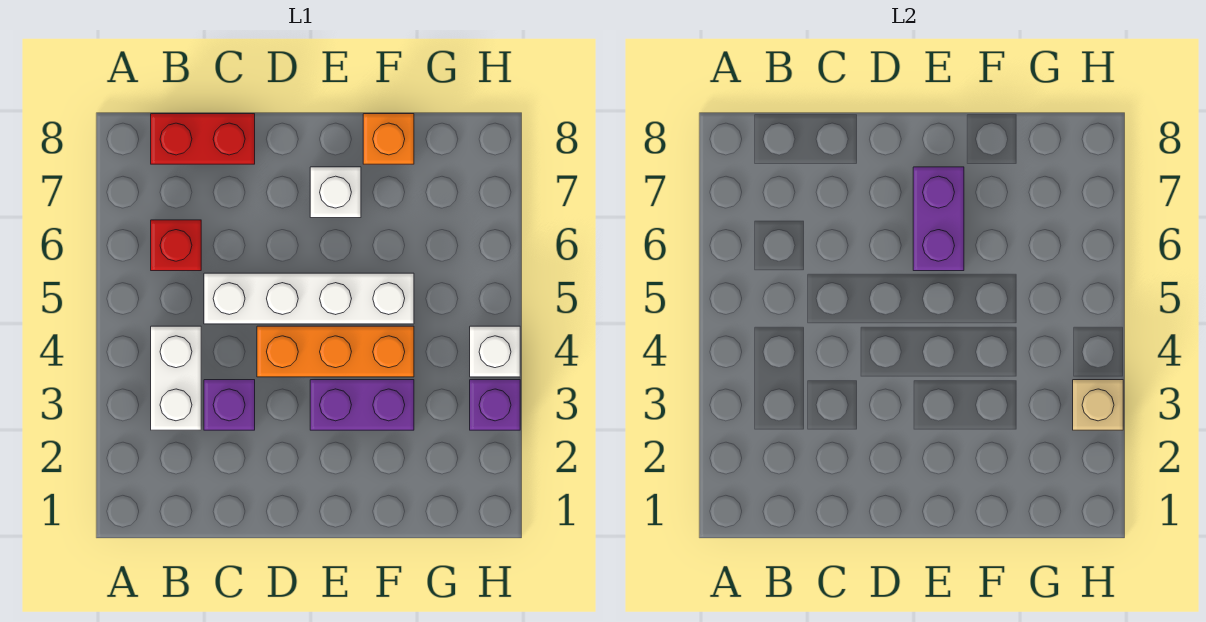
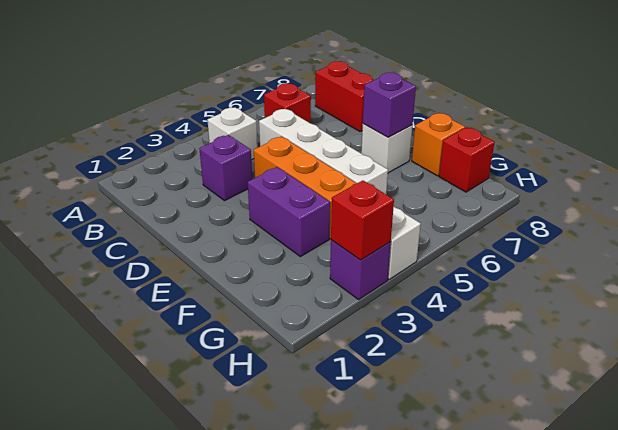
white brick B3:B4 level 1 -> white brick B4 level 1
purple brick E6:E7 level 2 -> purple brick E7 level 2
none -> red brick G8 level 1
tan brick H3 level 2 -> red brick H3 level 2

